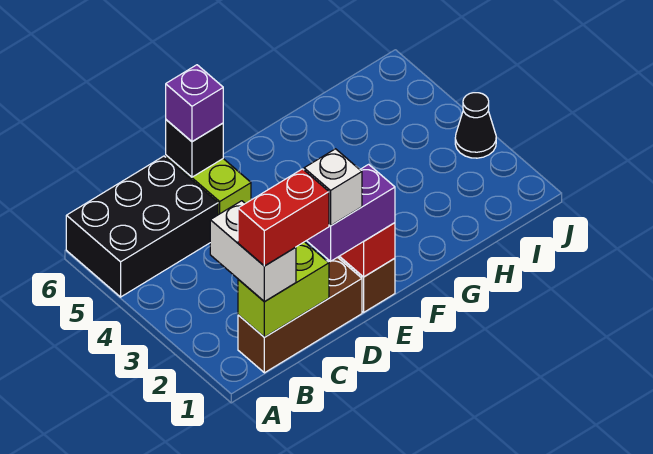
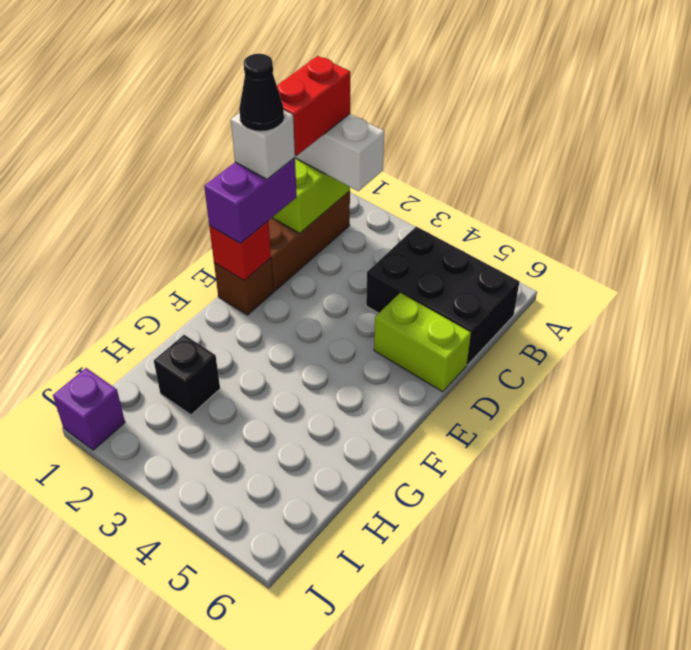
black brick A5:C6 level 1 -> black brick B4:C6 level 1
black brick D6 level 2 -> black brick H2 level 1
purple brick D6 level 3 -> purple brick J1 level 1
black cone J3 level 1 -> black cone D1 level 5

